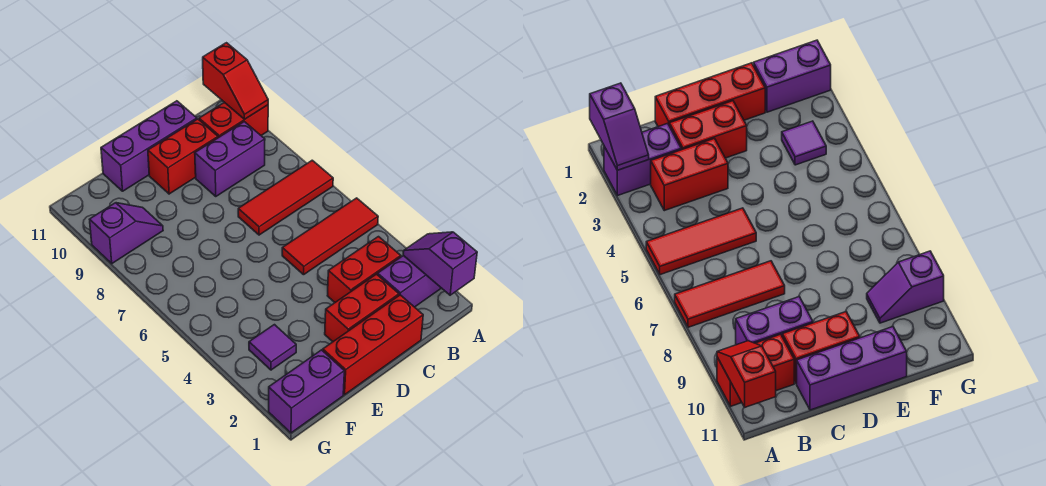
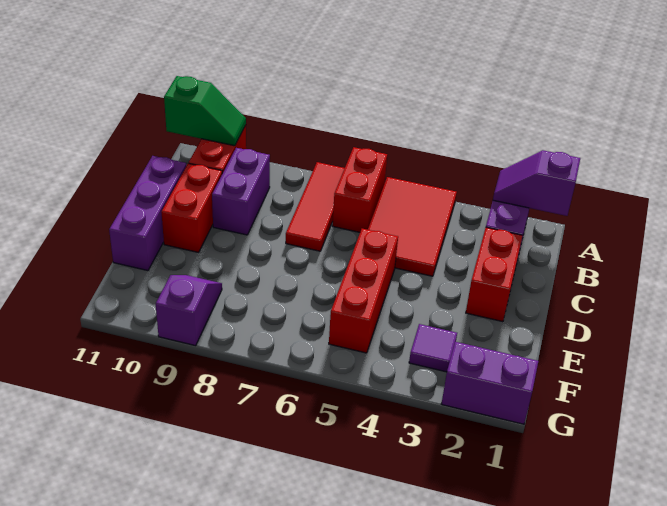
red tile A5:C5 level 1 -> red tile A4:C5 level 1
red slope A10:A11 level 2 top 11 -> green slope A10:A11 level 2 top 11
red brick B3:C3 level 1 -> red brick A6:B6 level 1
red brick C1:E1 level 1 -> red brick D5:F5 level 1
purple brick F1:G1 level 1 -> purple brick G1:G2 level 1

